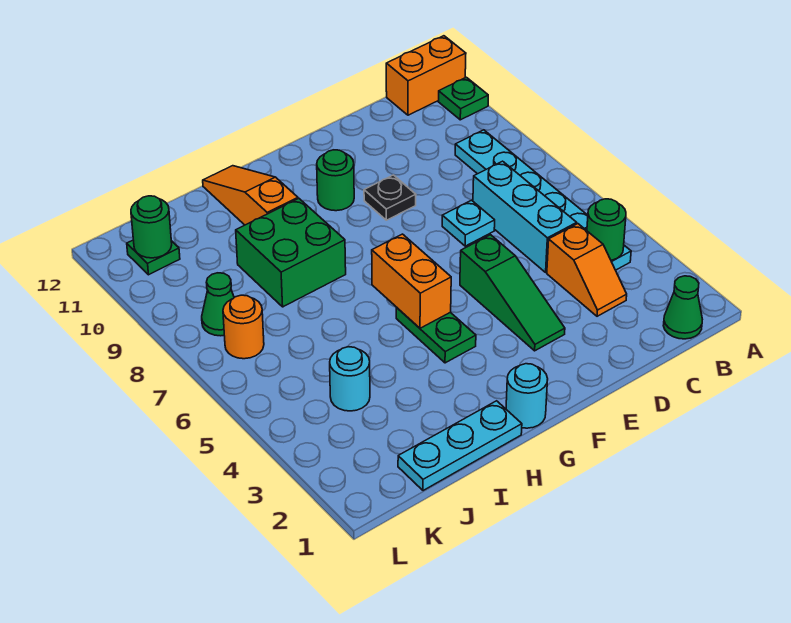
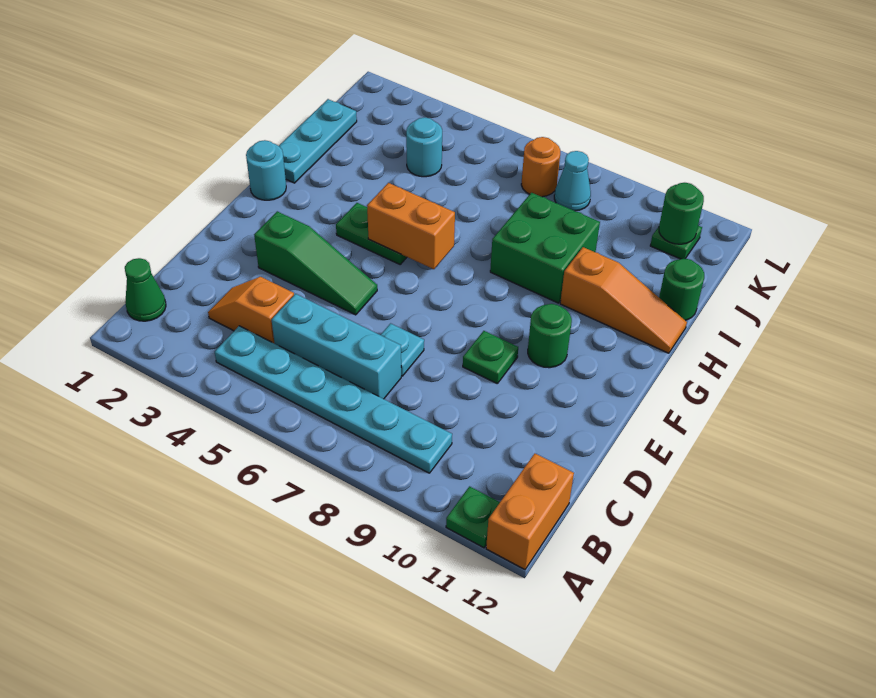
green round brick B4 level 2 -> green round brick I12 level 1
green slope E3:E5 level 1 top 5 -> green slope E3:E5 level 1 top 3
black plate E9 level 1 -> green plate E9 level 1
green cone K8 level 1 -> cyan cone K8 level 1

